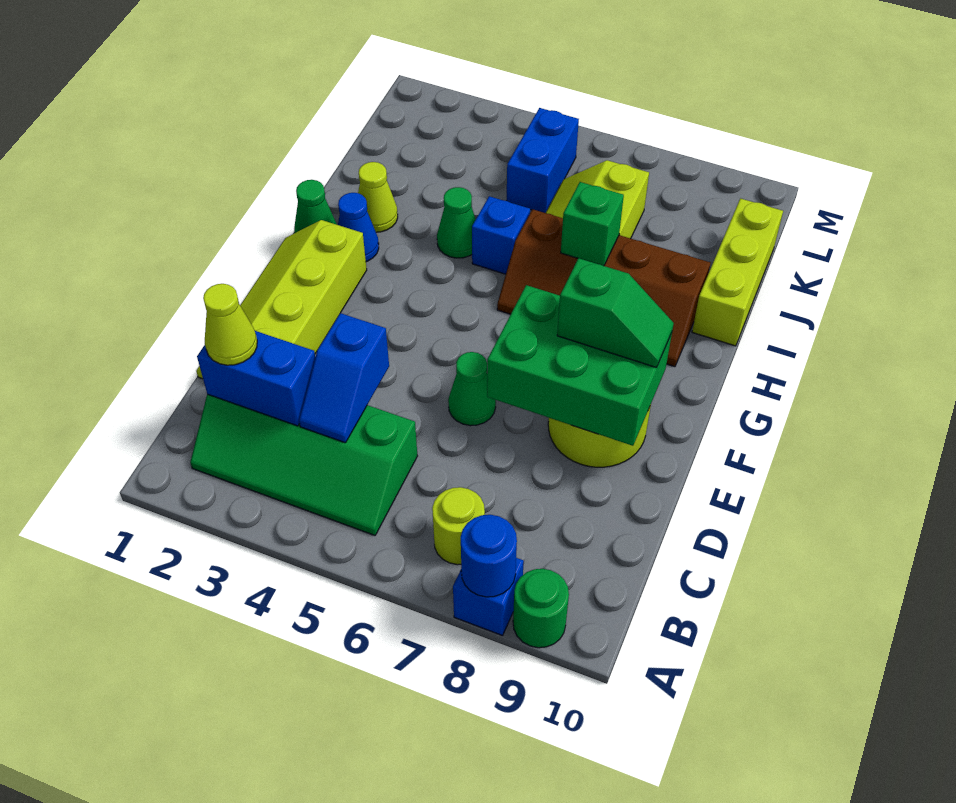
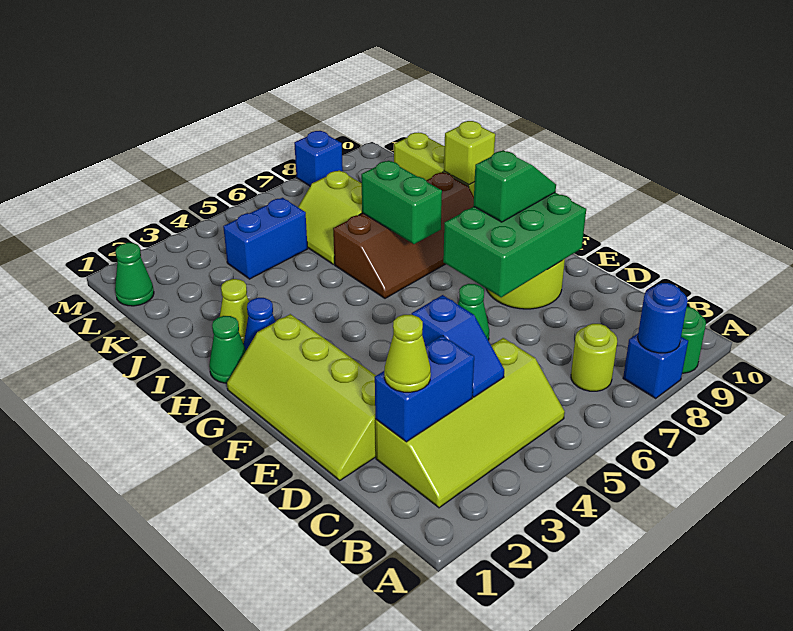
green slope B2:C5 level 1 top C -> lime slope B2:C5 level 1 top C
green cone I4 level 1 -> green cone L1 level 1
blue brick I5 level 1 -> blue brick M8 level 1
green brick I7 level 2 -> green brick H7:I7 level 2
none -> lime brick I10 level 2
blue brick K5:L5 level 1 -> blue brick K4:K5 level 1

